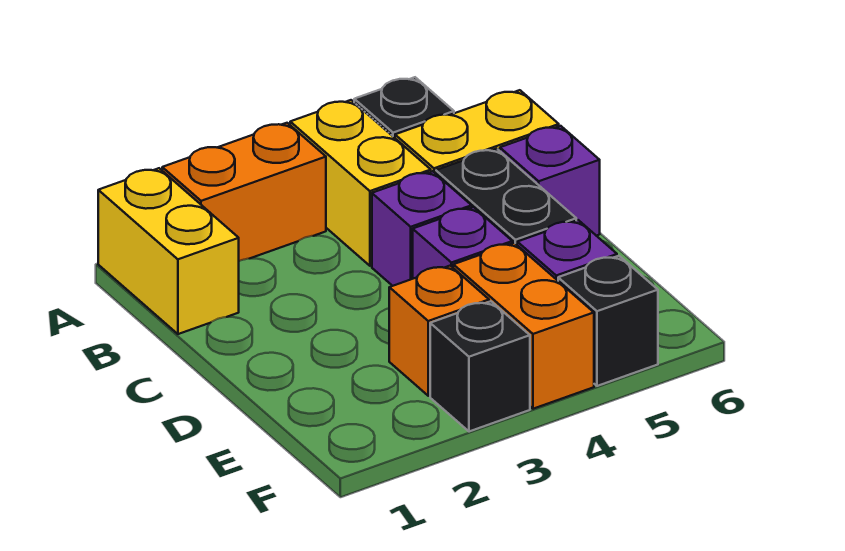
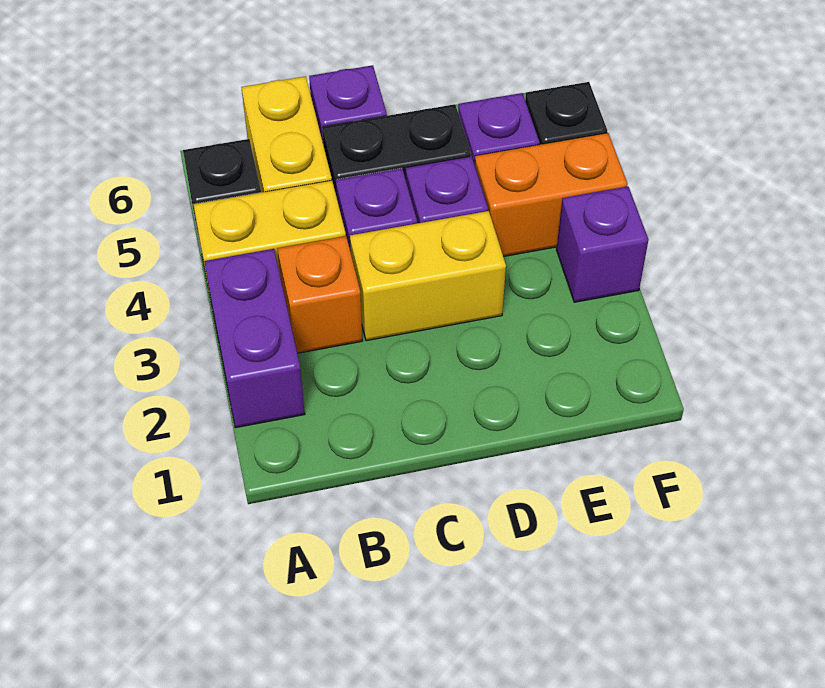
yellow brick A1:B1 level 1 -> yellow brick C3:D3 level 1
orange brick A2:A3 level 1 -> purple brick A2:A3 level 1
orange brick E3 level 1 -> orange brick B3 level 1
black brick F3 level 1 -> purple brick F3 level 1

